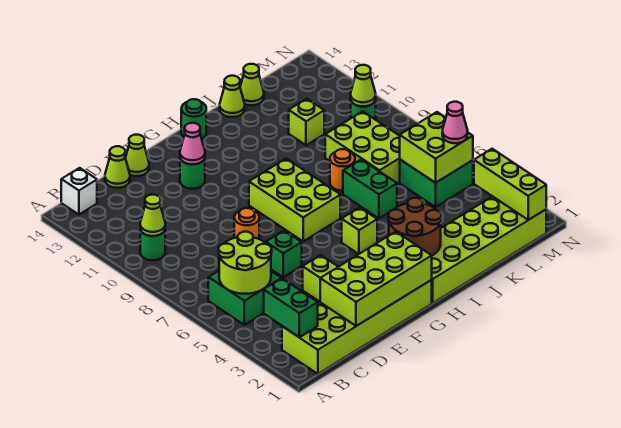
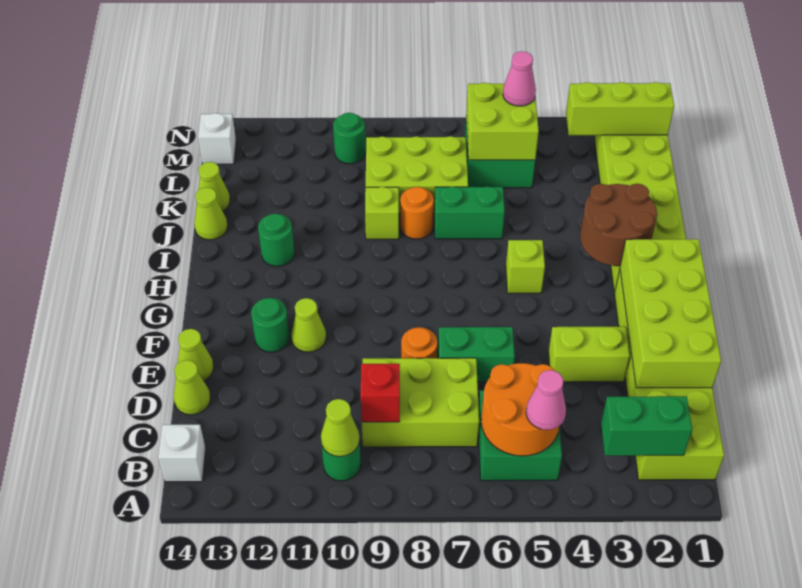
lime round brick B5:C6 level 2 -> orange round brick B5:C6 level 2
none -> red brick C9 level 2
green brick E6 level 1 -> green brick E6:E7 level 1
pink cone F12 level 2 -> pink cone B5 level 3
lime brick G7:H9 level 1 -> lime brick C7:D9 level 1
green round brick H14 level 1 -> green round brick I12 level 1
lime brick K11 level 1 -> lime brick J9 level 1
lime cone M10 level 2 -> lime cone F11 level 1
none -> white brick M14 level 1

